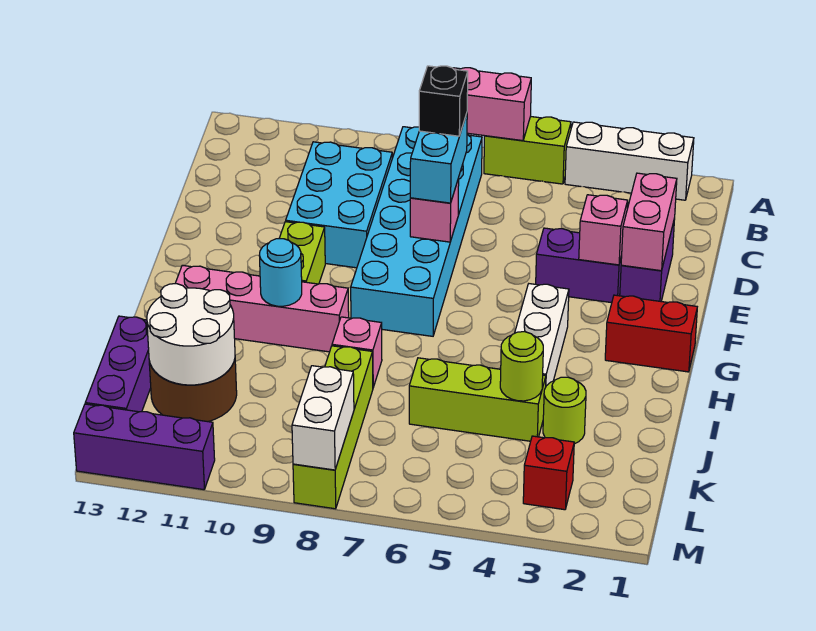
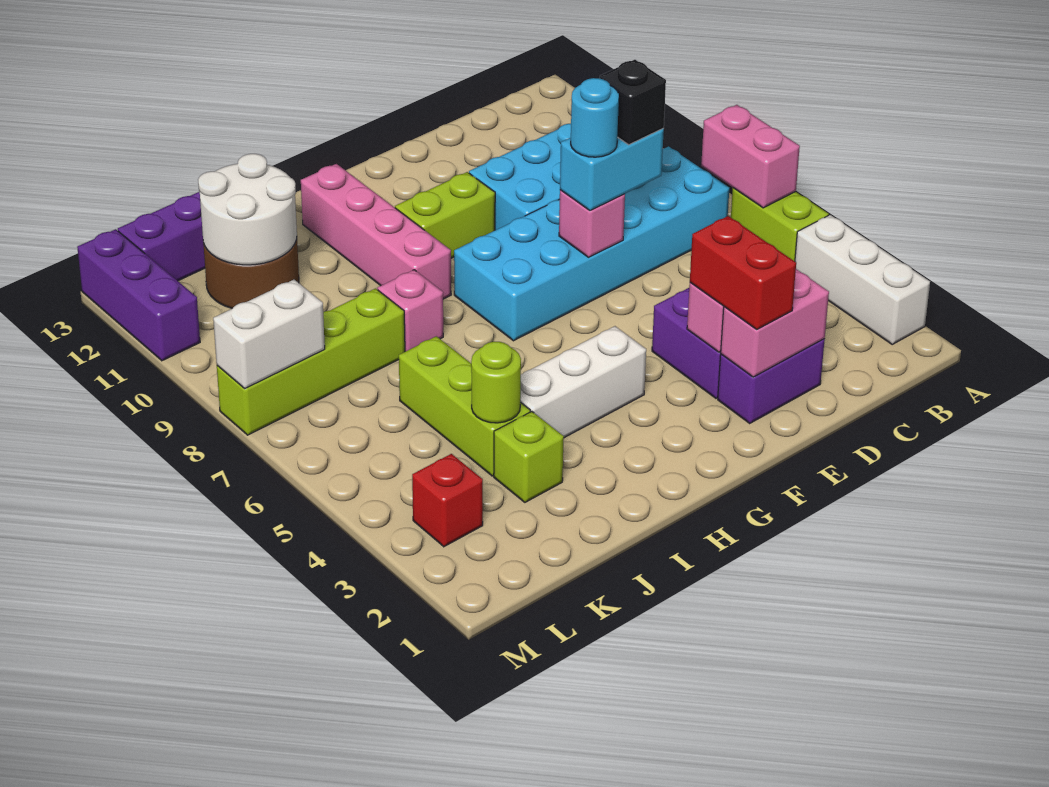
red brick G1:G2 level 1 -> red brick E2:E3 level 3
cyan round brick H10 level 2 -> cyan round brick E7 level 4
lime round brick J3 level 1 -> lime brick J3 level 1

